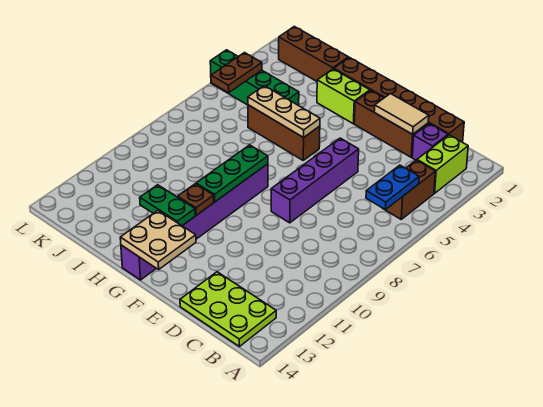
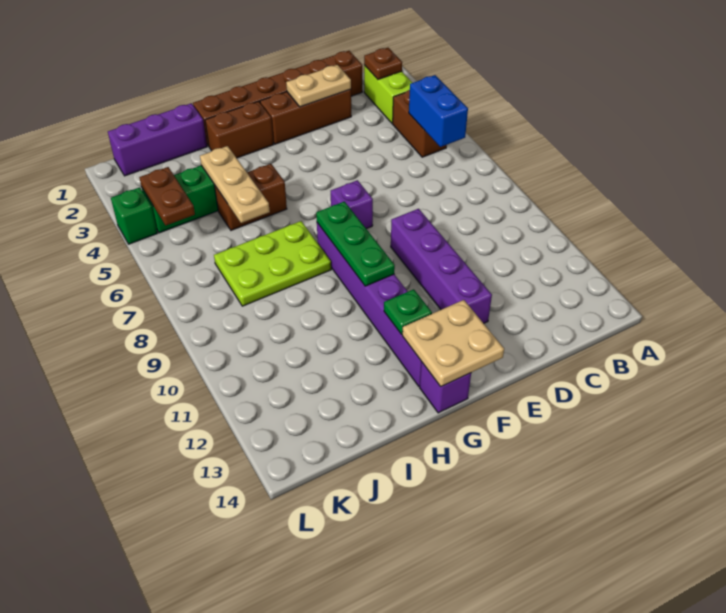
blue plate B5:B6 level 2 -> blue brick B5:B6 level 2
lime plate B13:D14 level 1 -> lime plate H7:J8 level 1
purple brick C2 level 1 -> purple brick F7 level 1
tan tile D2:E2 level 2 -> tan plate D2:E2 level 2
purple brick E5:E8 level 1 -> purple brick E9:E12 level 1
lime brick G2:H2 level 1 -> brown brick G2:H2 level 1
brown brick G5:I5 level 1 -> brown brick H5:I5 level 1
tan plate G5:I5 level 2 -> tan plate I4:I6 level 2
brown plate G11 level 2 -> brown plate B2 level 2
green plate G12:H12 level 2 -> green plate G12 level 2
brown brick I1:K1 level 1 -> purple brick I1:K1 level 1

